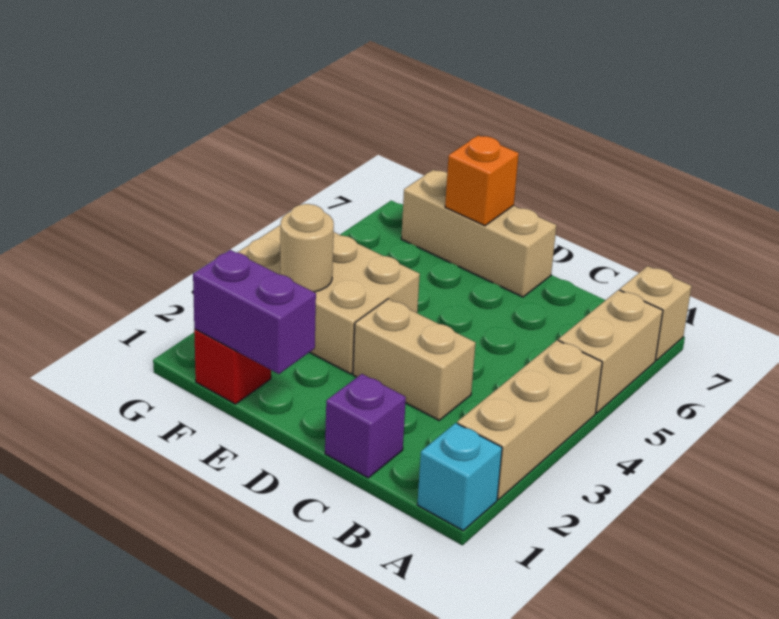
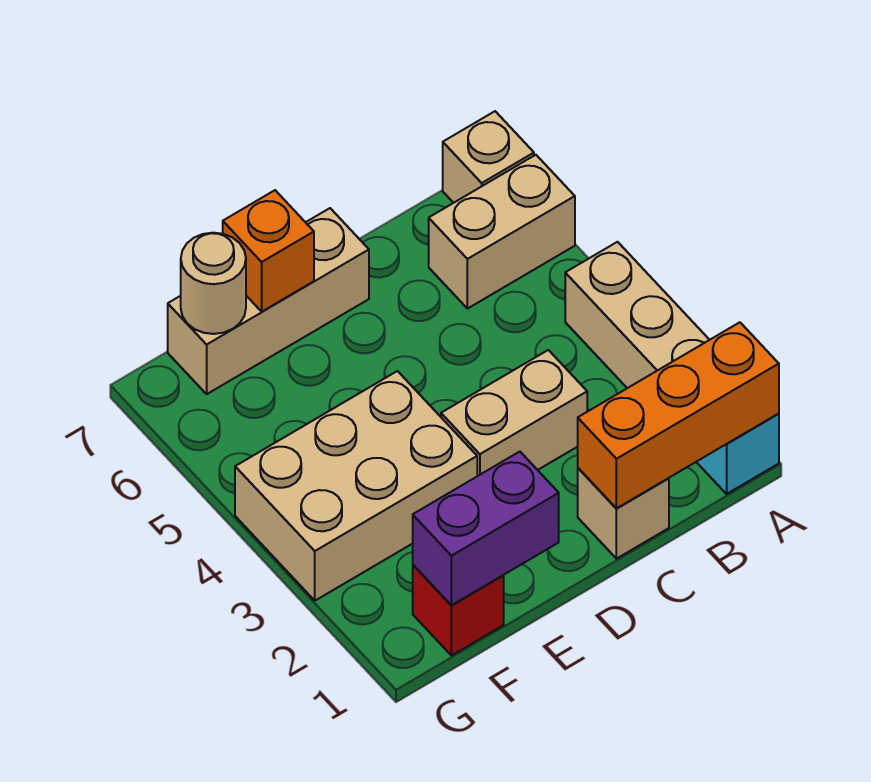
none -> orange brick A1:C1 level 2
tan brick A5:A6 level 1 -> tan brick A6:B6 level 1
purple brick C1 level 1 -> tan brick C1 level 1
tan round brick F3 level 2 -> tan round brick F7 level 2

